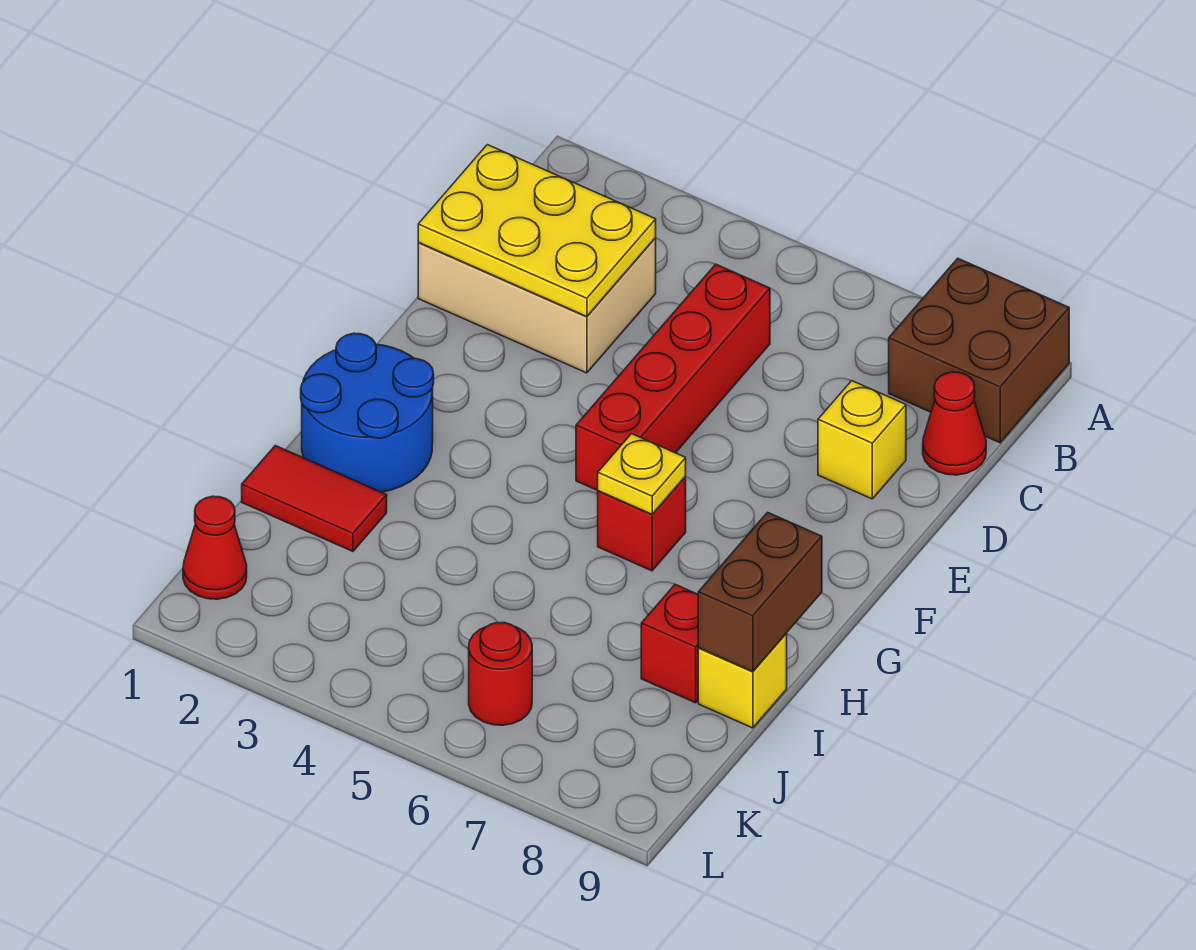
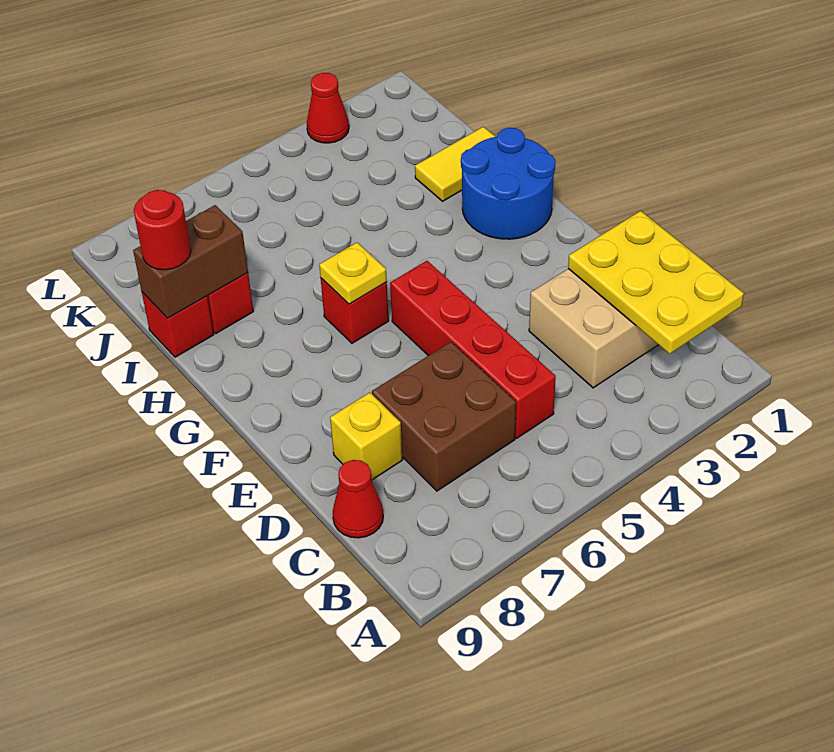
brown brick A8:B9 level 1 -> brown brick C6:D7 level 1
yellow plate C1:D3 level 2 -> yellow plate B1:D2 level 2
brown brick H9:I9 level 2 -> brown brick I8:I9 level 2
red tile I1:I2 level 1 -> yellow tile I1:I2 level 1
yellow brick I9 level 1 -> red brick I9 level 1
red cone K1 level 1 -> red cone L3 level 1
red round brick K6 level 1 -> red round brick I9 level 3

